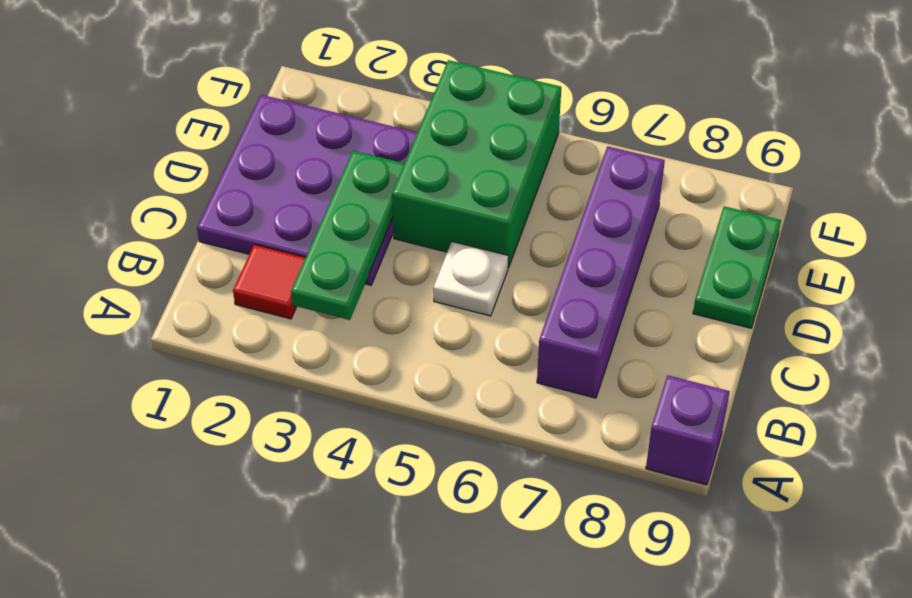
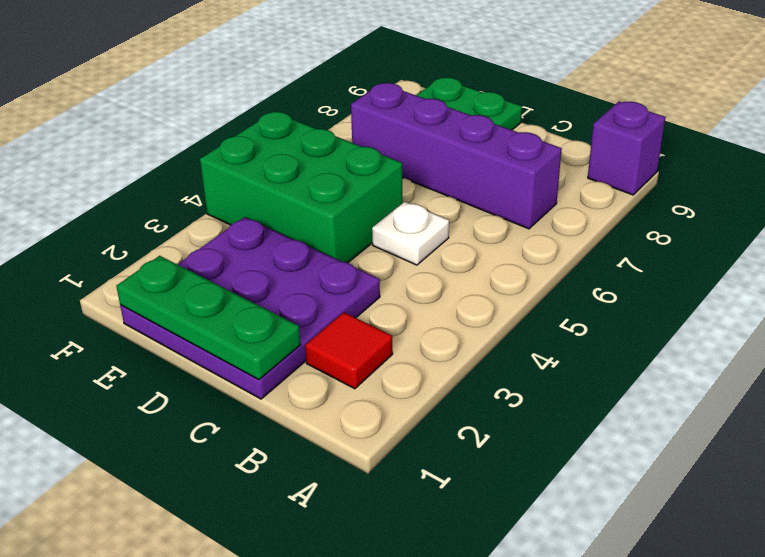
green plate B3:D3 level 2 -> green plate C1:E1 level 2

